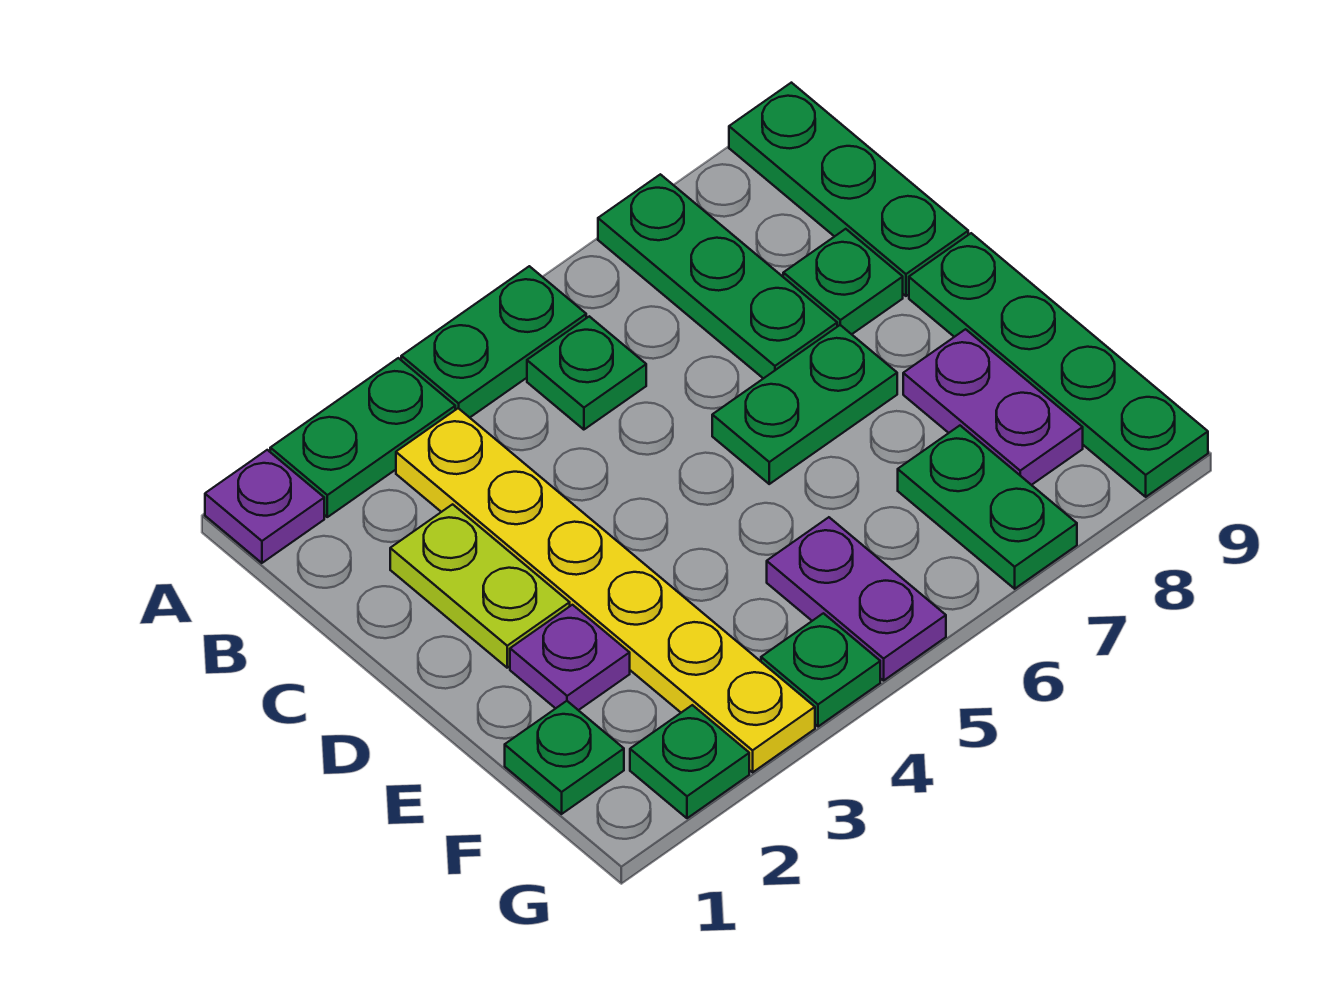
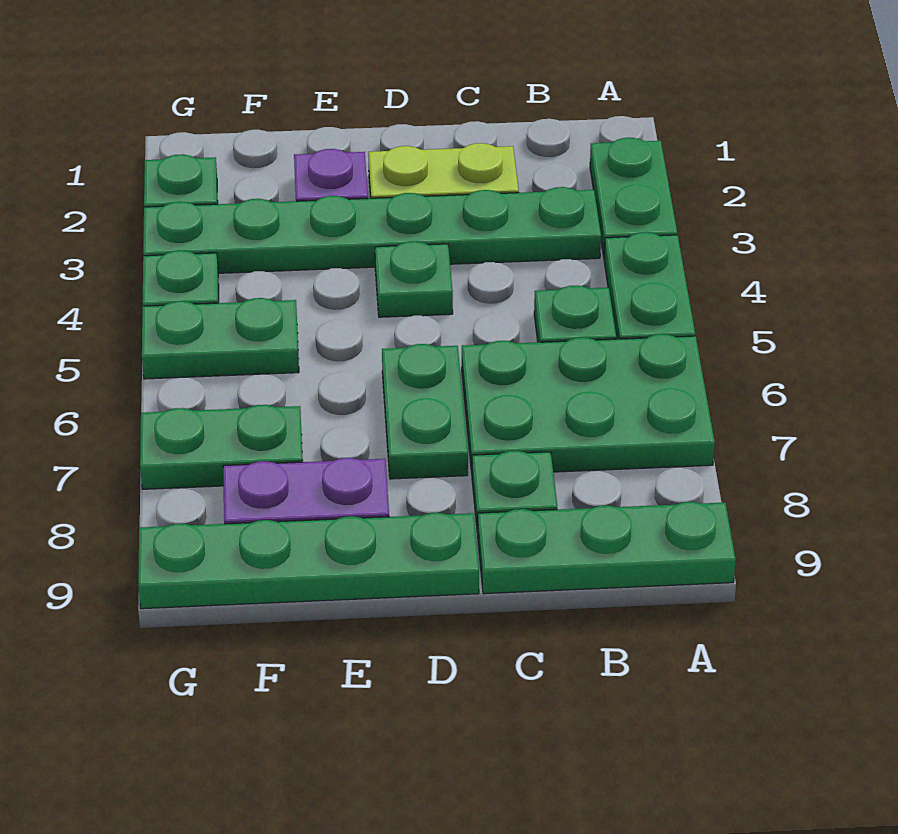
purple plate A1 level 1 -> none
green plate A7:C7 level 1 -> green plate A6:C7 level 1
yellow plate B3:G3 level 1 -> green plate B3:G3 level 1
green plate F1 level 1 -> green plate D4 level 1
purple plate F5:G5 level 1 -> green plate F5:G5 level 1

